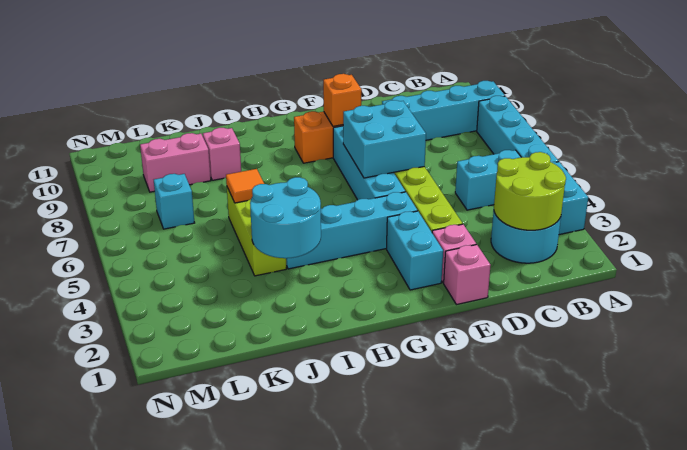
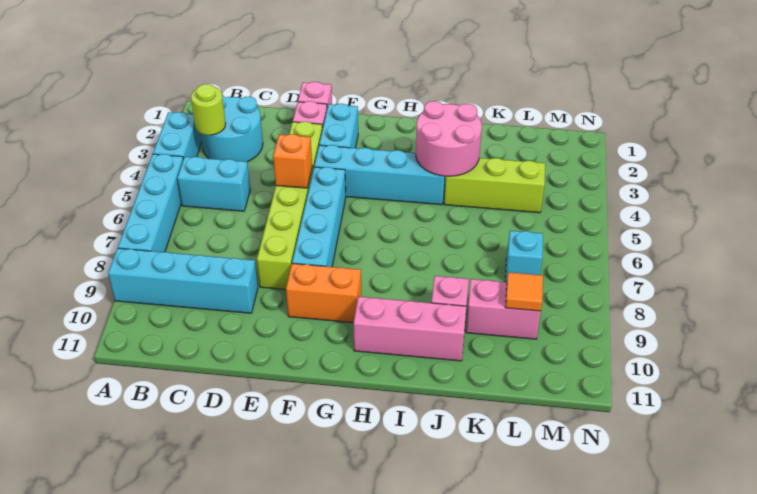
lime round brick B2:C3 level 2 -> lime round brick B3 level 2
cyan brick E6:F7 level 2 -> none
orange brick F9 level 2 -> orange brick E5 level 2
none -> pink brick H10:J10 level 1
cyan round brick I3:J4 level 2 -> pink round brick I3:J4 level 2
lime brick J4:J6 level 1 -> lime brick J4:L4 level 1
orange tile J6 level 2 -> orange tile L9 level 2

